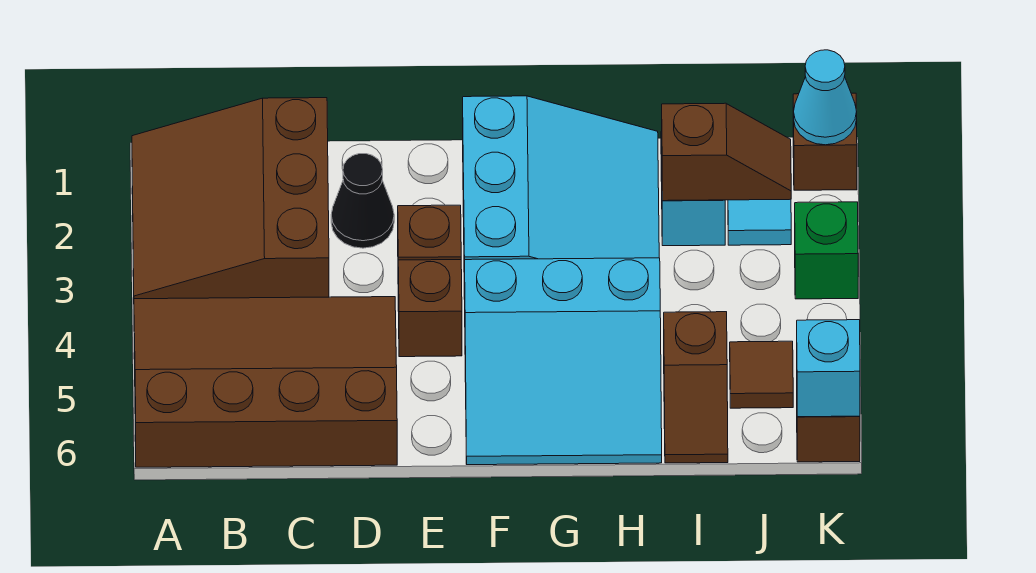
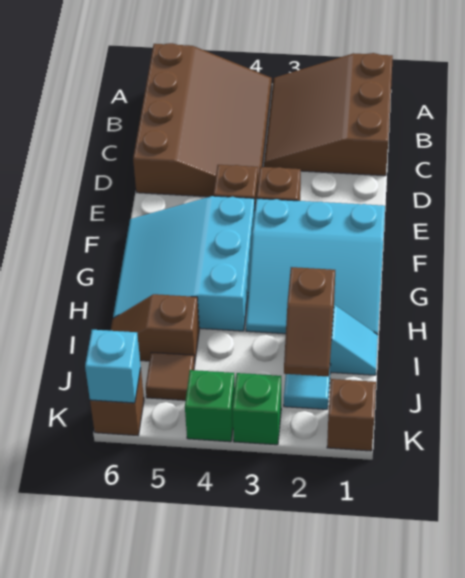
brown slope A1:C3 level 1 top C -> brown slope A1:C3 level 1 top 1
black cone D2 level 1 -> none
cyan cone K1 level 2 -> none
none -> green brick K4 level 1

